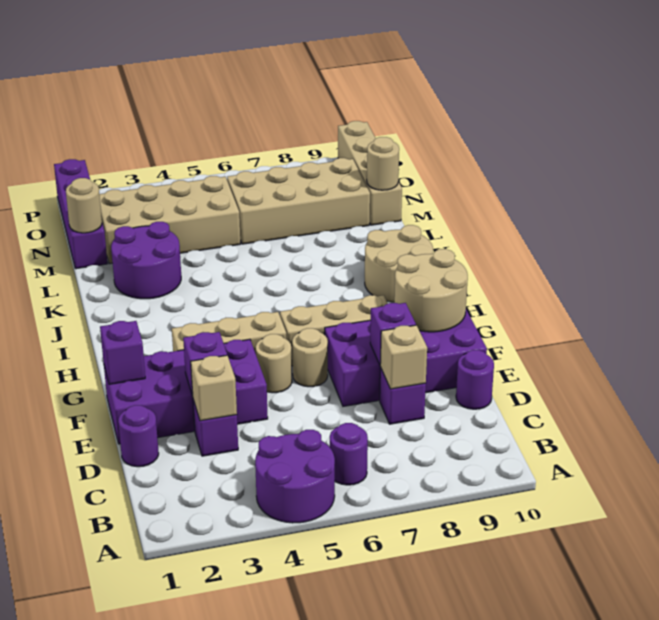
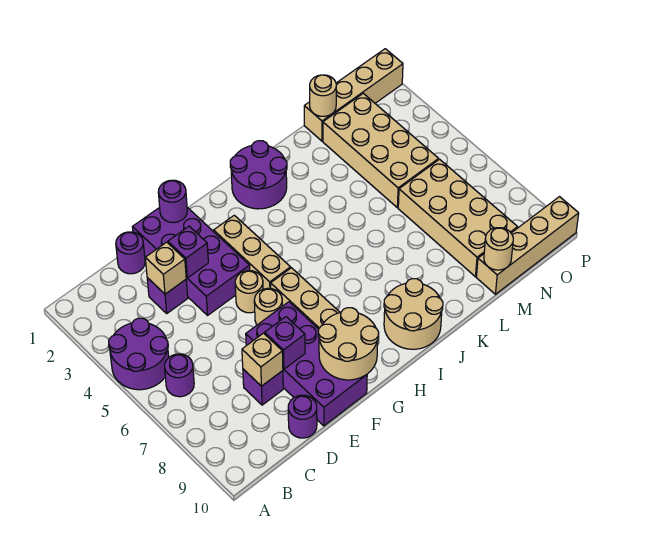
purple brick F1 level 2 -> purple round brick F1 level 2
purple round brick K2:L3 level 1 -> purple round brick I1:J2 level 1
purple brick M1:P1 level 1 -> tan brick M1:P1 level 1

